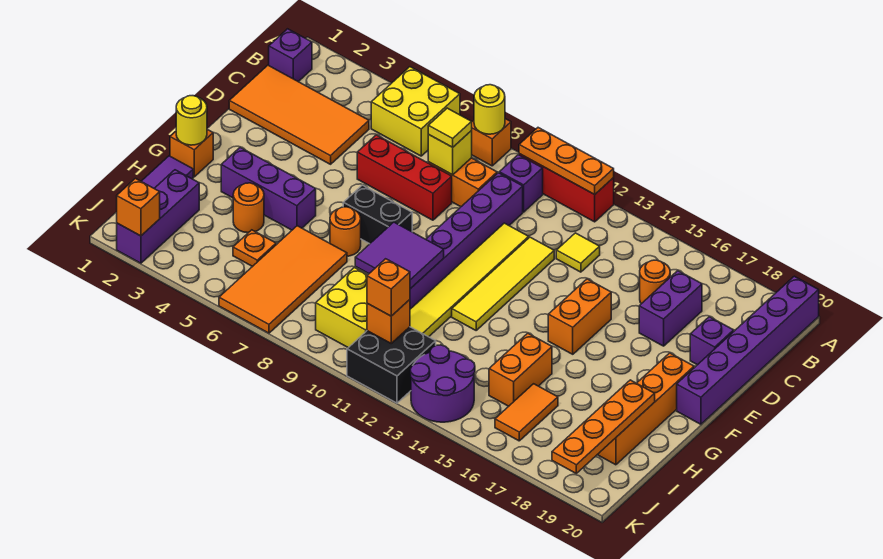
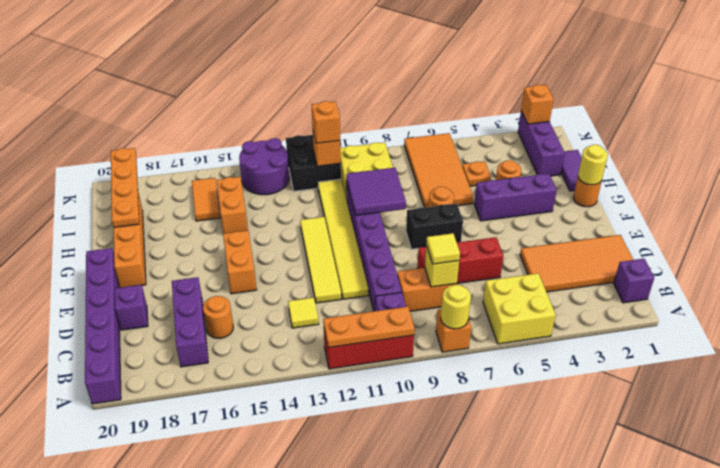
purple brick C17:D17 level 1 -> purple brick B17:D17 level 1
orange brick G1 level 1 -> orange round brick G1 level 1

